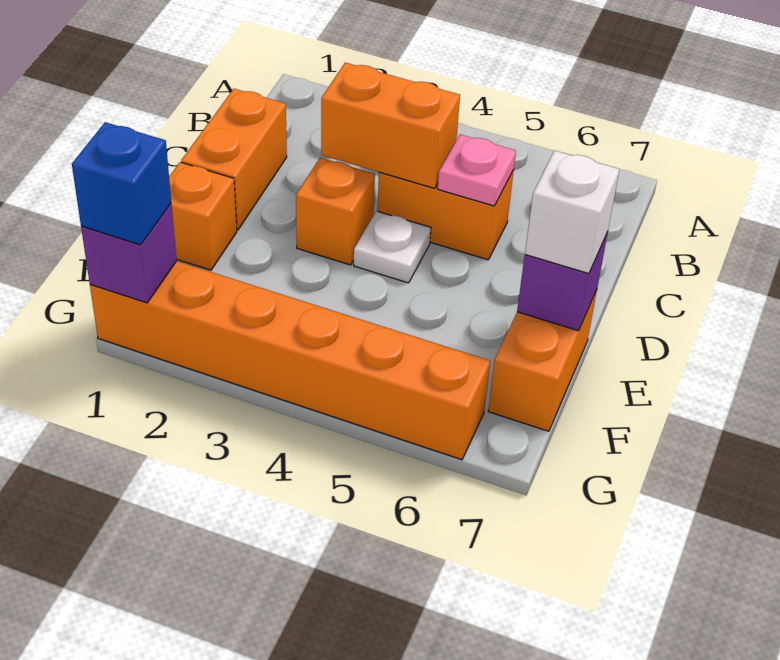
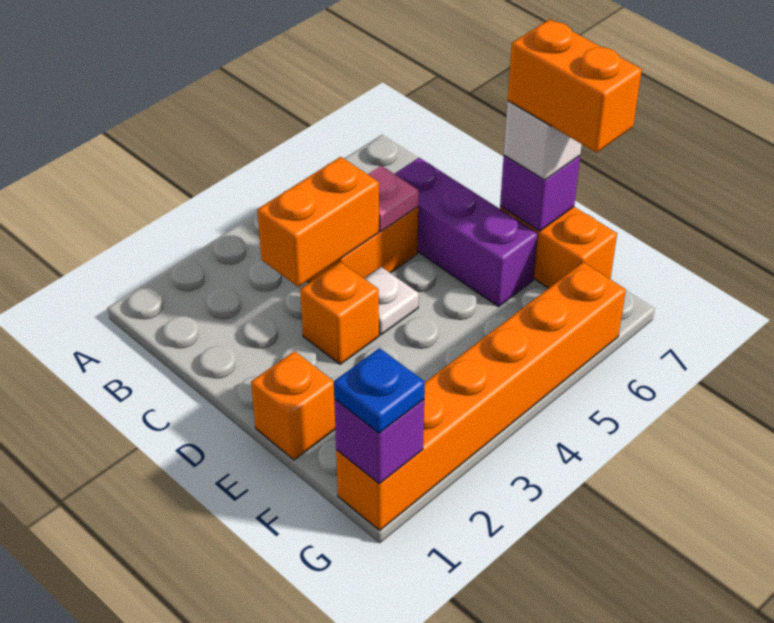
orange brick C1:D1 level 1 -> orange brick E7:F7 level 4
none -> purple brick C6:E6 level 1
blue brick G1 level 3 -> blue plate G1 level 3

